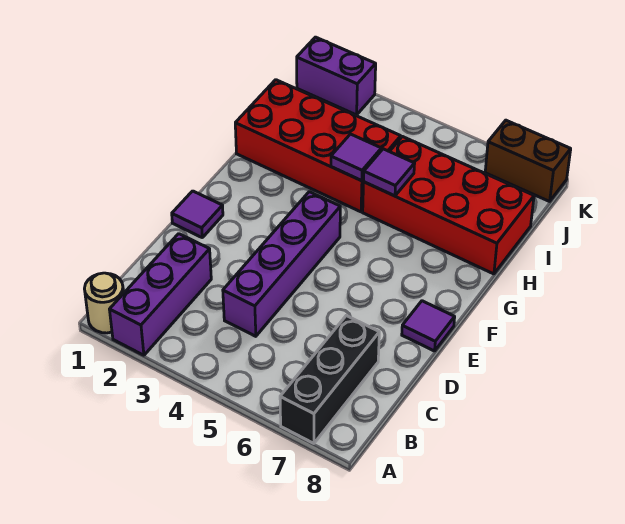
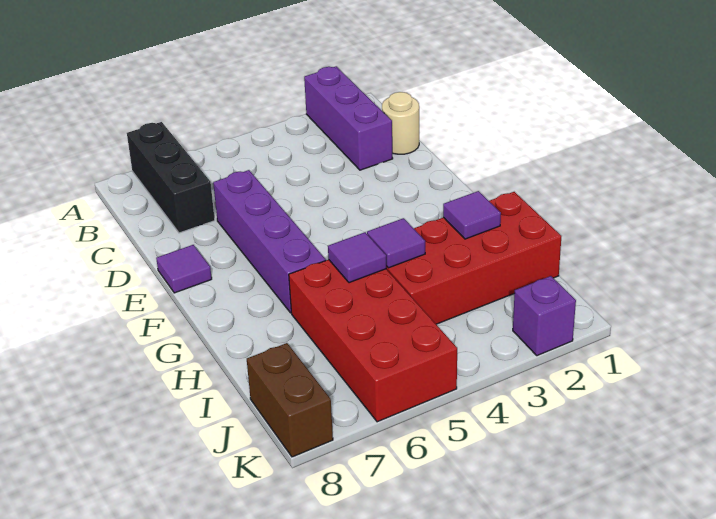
tan round brick A1 level 1 -> tan round brick C1 level 1
purple brick C4:F4 level 1 -> purple brick D6:G6 level 1
purple tile E1 level 1 -> purple tile H2 level 2
red brick H5:I8 level 1 -> red brick H5:K6 level 1
purple brick K1:K2 level 1 -> purple brick K2 level 1
brown brick K7:K8 level 1 -> brown brick J8:K8 level 1

